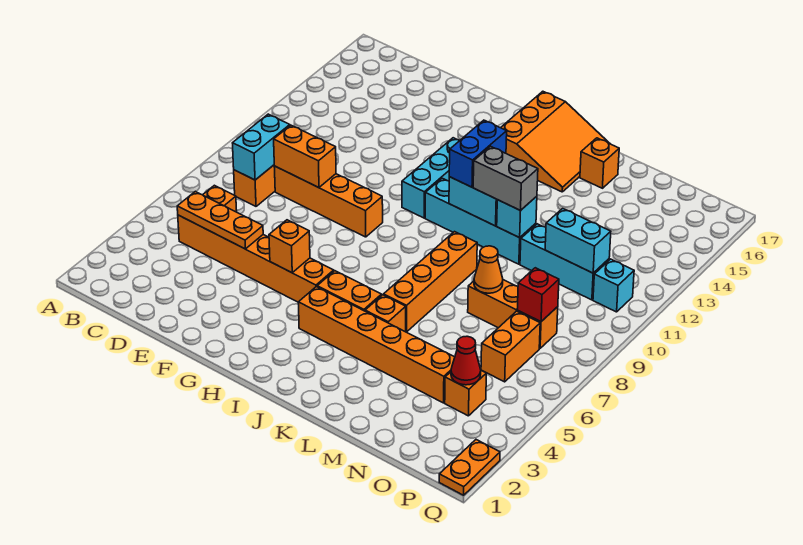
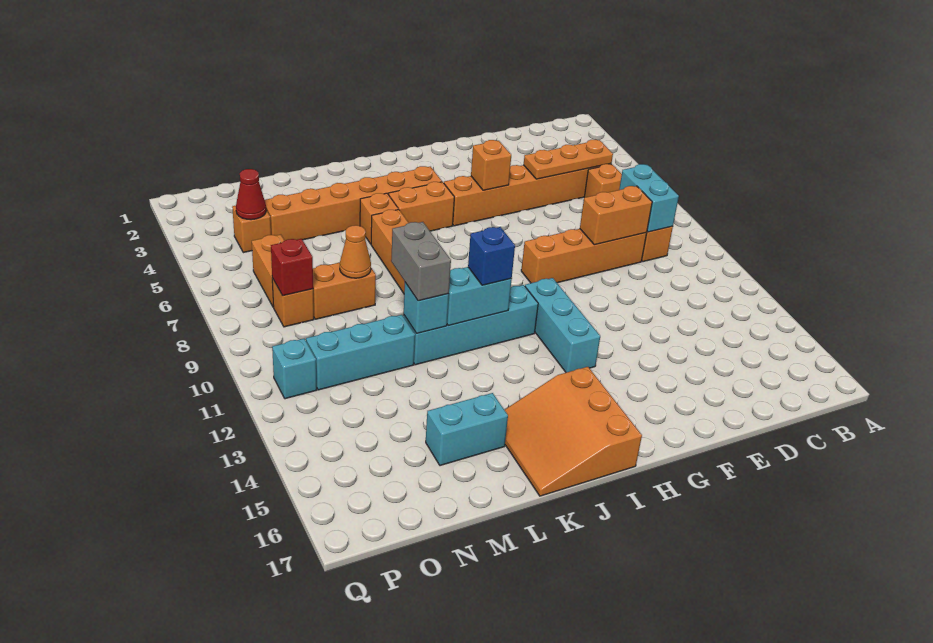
blue brick J11:J12 level 3 -> blue brick J11 level 3
grey brick K11:L11 level 3 -> grey brick L10:L11 level 3
orange brick L16 level 1 -> none
cyan brick N11:O11 level 2 -> cyan brick L15:M15 level 1
orange plate Q1:Q2 level 1 -> none

